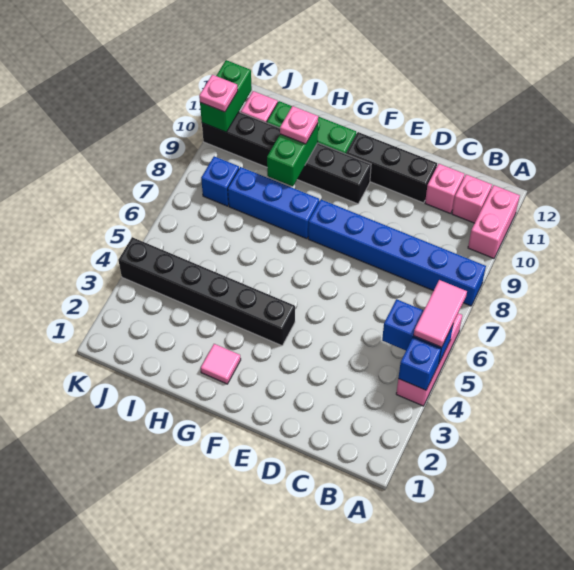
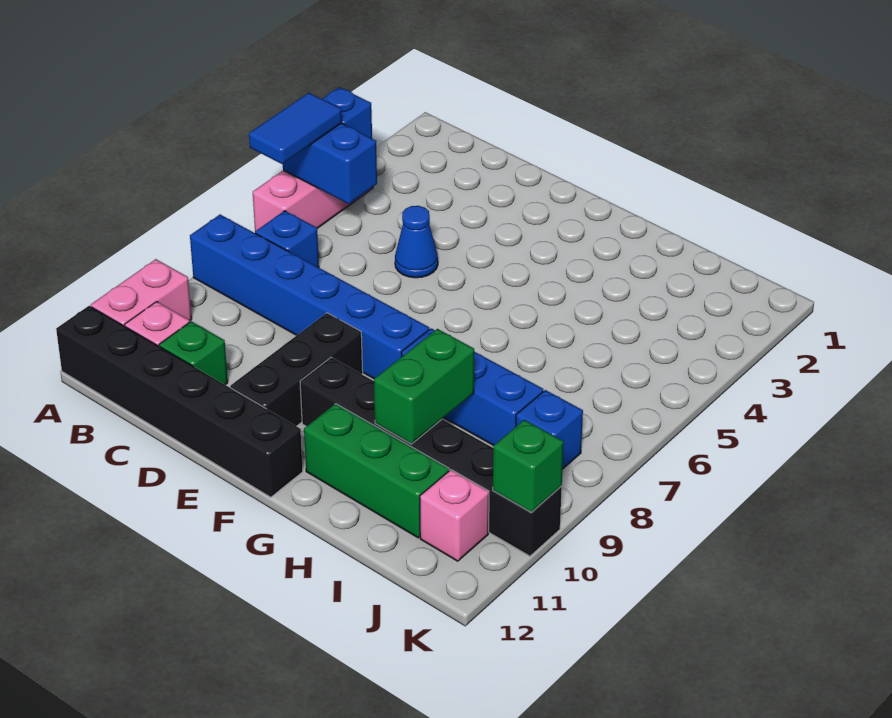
pink tile A5:A6 level 3 -> blue tile A5:A6 level 3
none -> blue brick B7 level 1
pink brick C11 level 1 -> green brick C11 level 1
none -> blue cone D5 level 1
black brick D11:F11 level 1 -> black brick E9:E11 level 1
black brick F4:K4 level 1 -> black brick A12:F12 level 1
pink tile G2 level 1 -> none
pink plate H10 level 3 -> none
green brick K10:K11 level 2 -> green brick K10 level 2
pink plate K10 level 3 -> none

